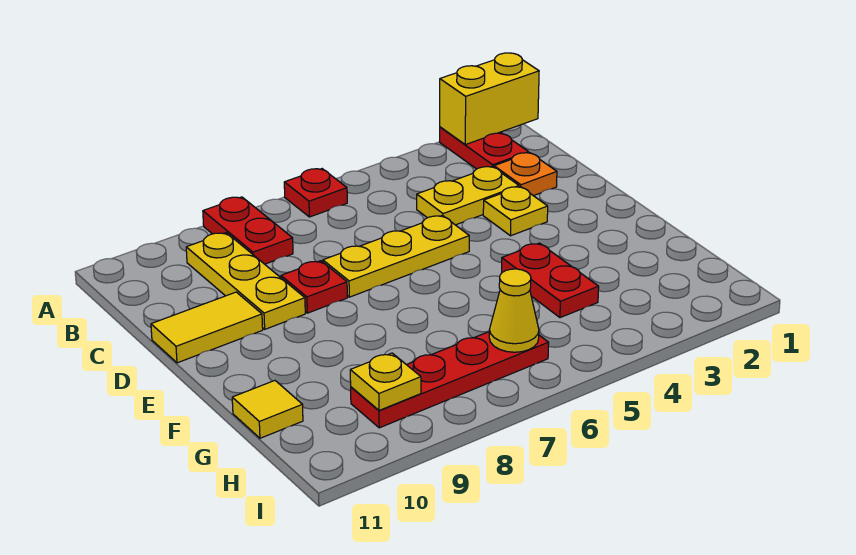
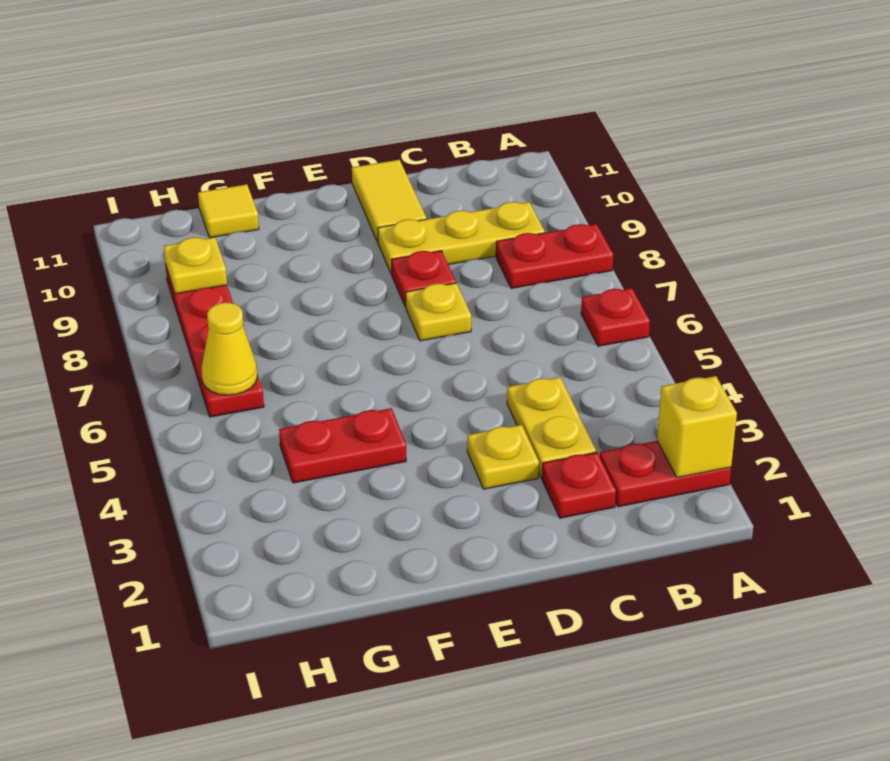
yellow brick A1:A2 level 2 -> yellow brick A2 level 2
orange plate C2 level 1 -> red plate C2 level 1
yellow plate D5:D7 level 1 -> yellow plate D7 level 1

